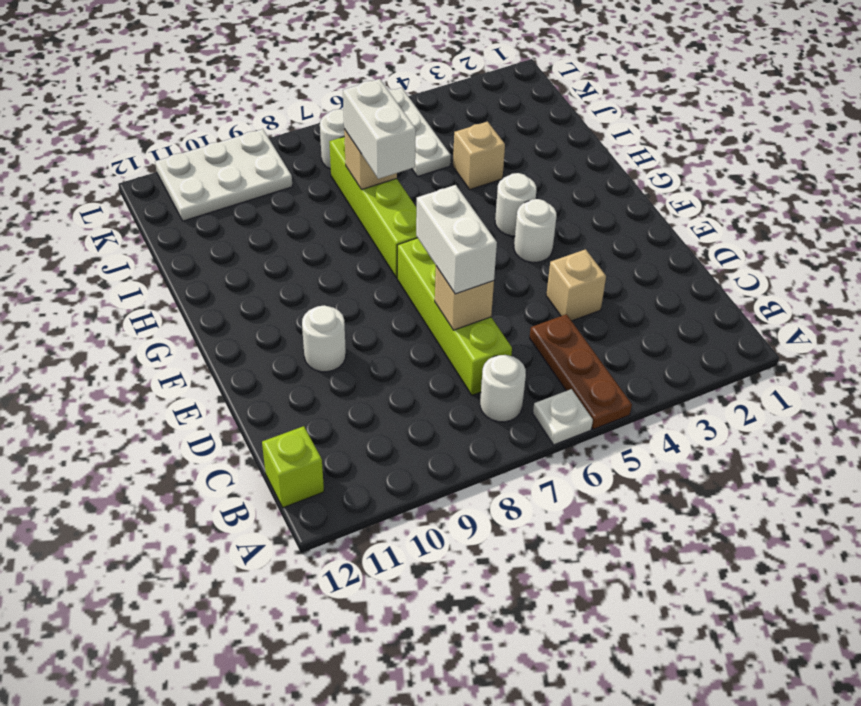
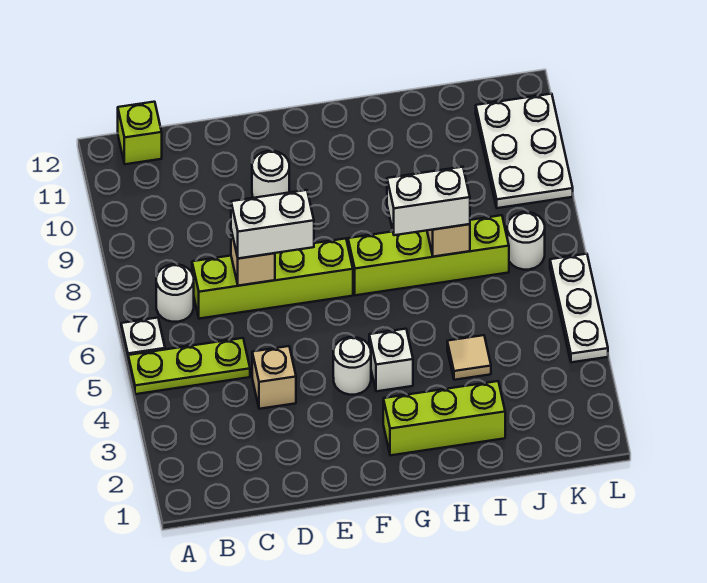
brown plate A5:C5 level 1 -> lime plate A5:C5 level 1
none -> lime brick G2:I2 level 1
white round brick G4 level 1 -> white brick G4 level 1
tan brick I4 level 1 -> tan tile I4 level 1
white plate J5:L5 level 1 -> white plate L4:L6 level 1

